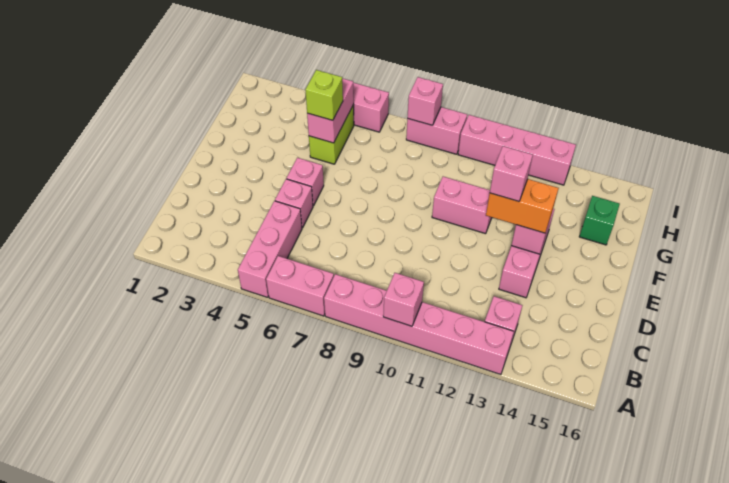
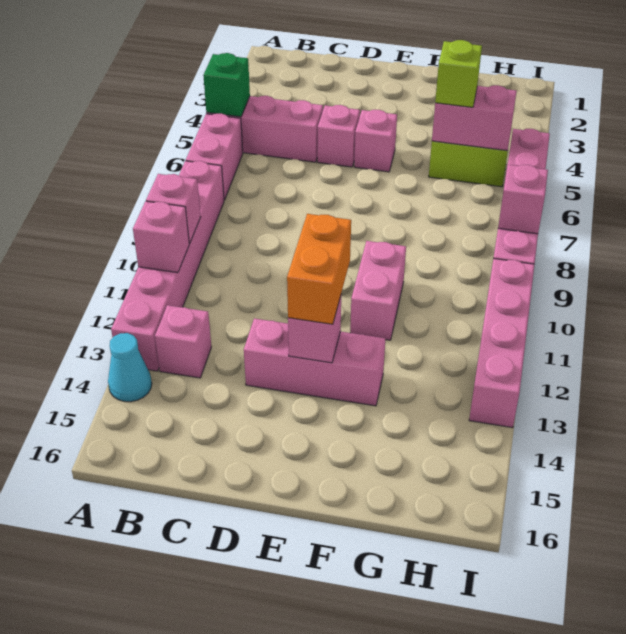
none -> cyan cone A14 level 1
pink brick E12 level 4 -> pink brick A11 level 2
green brick G15 level 1 -> green brick A5 level 2

